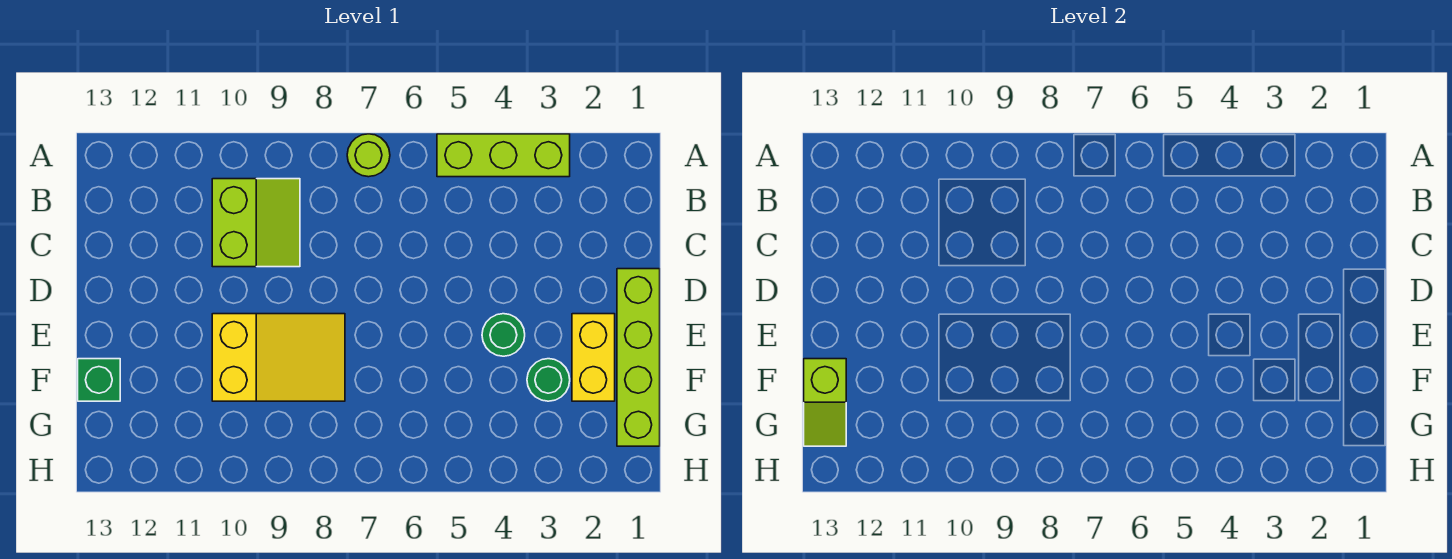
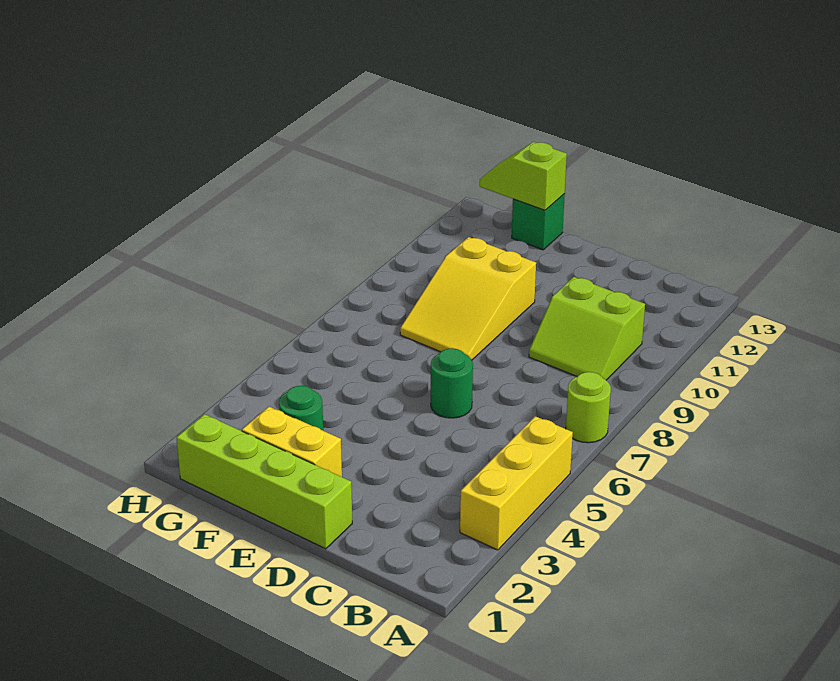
lime brick A3:A5 level 1 -> yellow brick A3:A5 level 1
green round brick E4 level 1 -> green round brick D6 level 1

